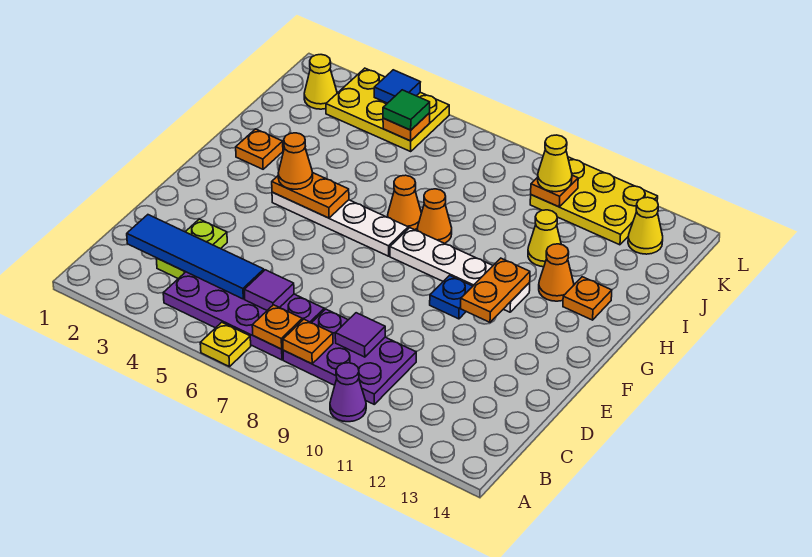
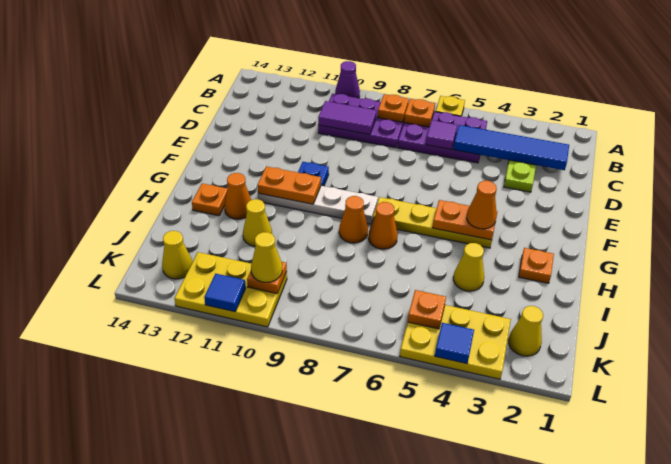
purple plate B4:C7 level 1 -> purple plate B5:C7 level 1
purple tile C9 level 2 -> purple tile C9:C10 level 2
orange plate F11:G11 level 2 -> orange plate G10:G11 level 2
white plate G4:G7 level 1 -> yellow plate G4:G7 level 1
none -> yellow cone I4 level 1
green tile K5 level 3 -> none
none -> blue tile L11 level 2

